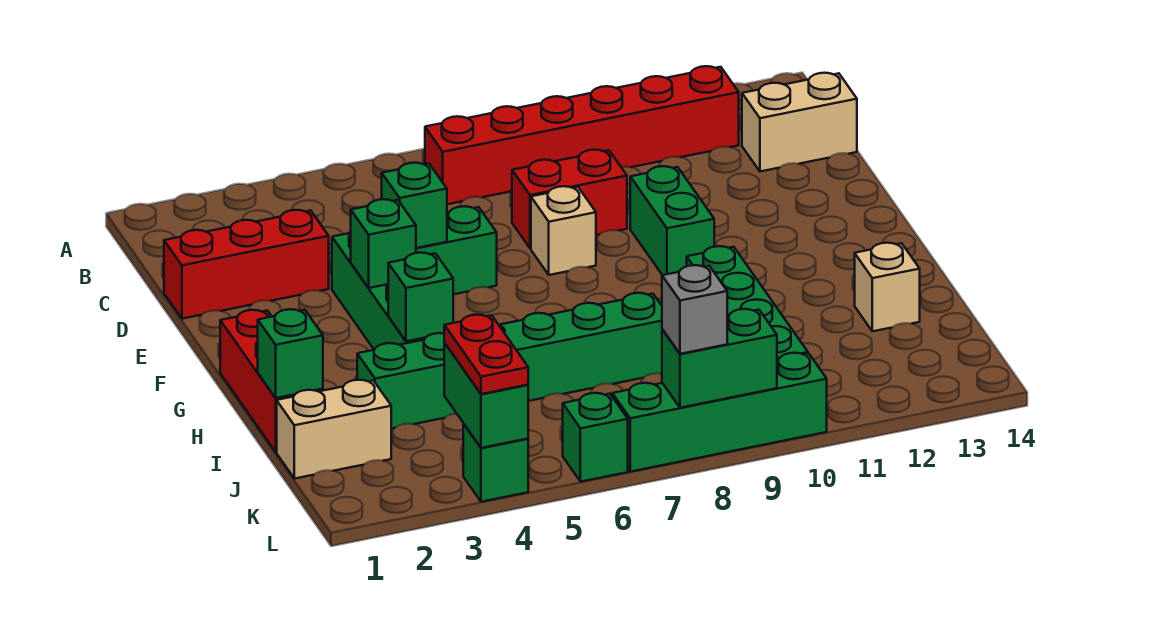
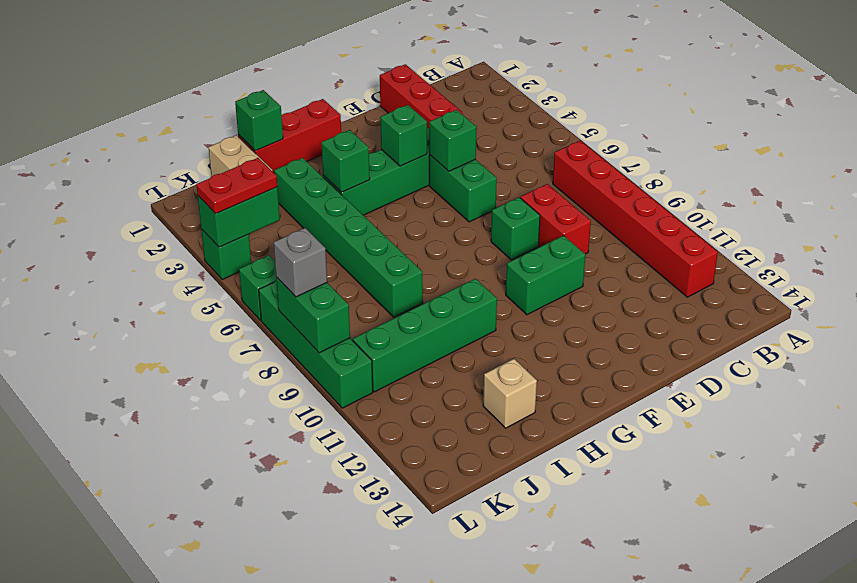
tan brick C13:C14 level 1 -> none
tan brick E8 level 1 -> green brick E8 level 1

